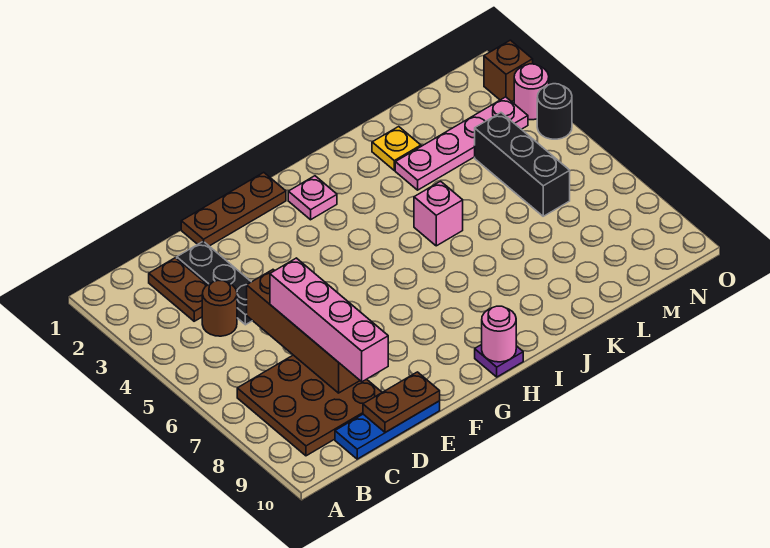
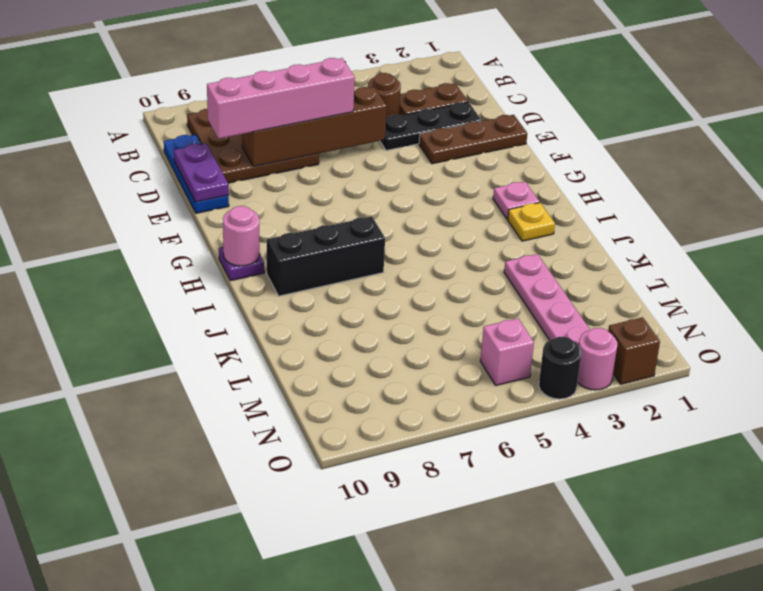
brown plate D10:E10 level 2 -> purple plate D10:E10 level 2
brown plate E1:G1 level 1 -> brown plate E1:E3 level 1
pink brick J5 level 1 -> pink brick N5 level 1
yellow plate K2 level 1 -> yellow plate I2 level 1
black brick M4:M6 level 1 -> black brick I7:I9 level 1

